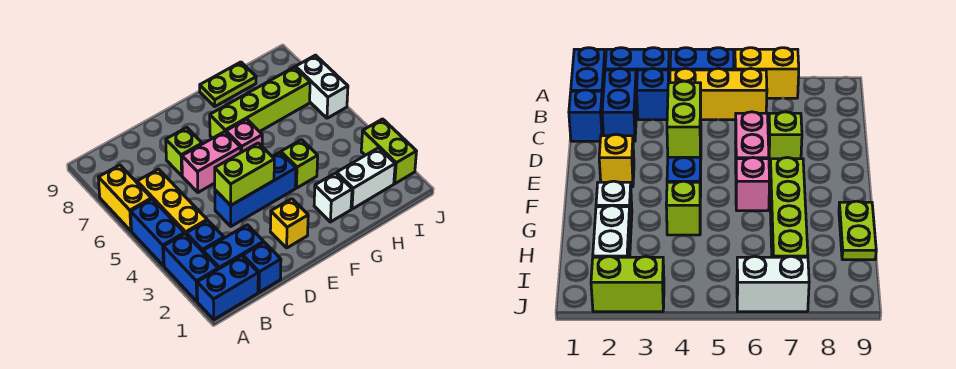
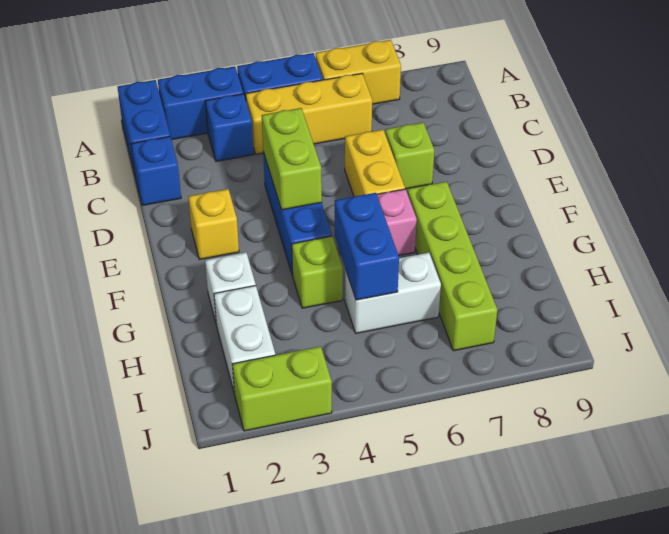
blue brick B2:C2 level 1 -> blue brick G5:H5 level 2
pink brick D6:E6 level 1 -> yellow brick D6:E6 level 1
lime plate G9:H9 level 1 -> none
white brick J6:J7 level 1 -> white brick H5:H6 level 1

